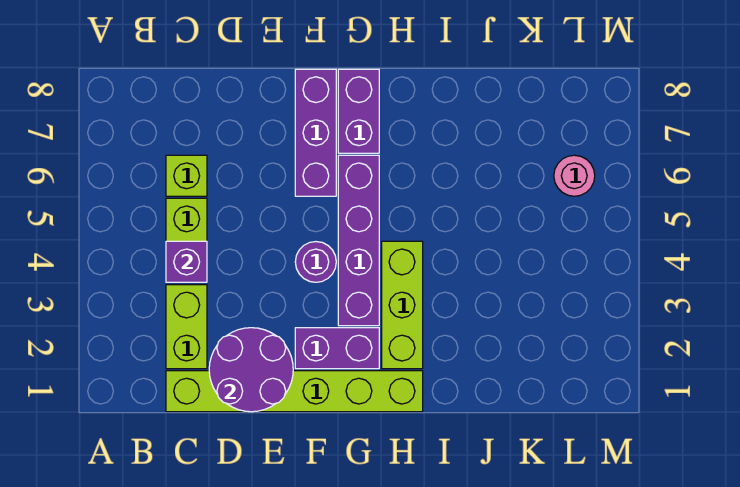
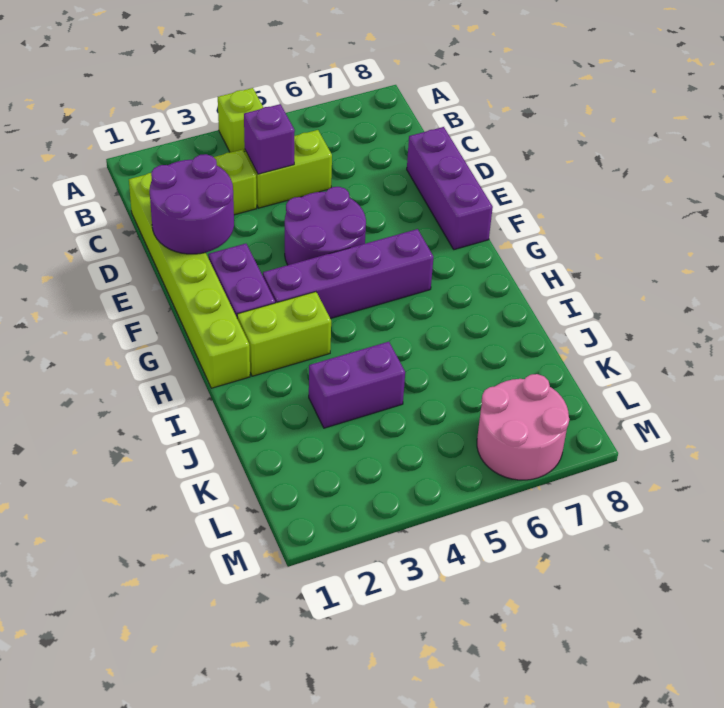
lime brick C6 level 1 -> lime brick A4 level 1
purple round brick F4 level 1 -> purple round brick E4:F5 level 1
purple brick F6:F8 level 1 -> purple brick D8:F8 level 1
purple brick G7:G8 level 1 -> purple brick J3:J4 level 1
lime brick H2:H4 level 1 -> lime brick H2:H3 level 1
pink round brick L6 level 1 -> pink round brick L6:M7 level 1

